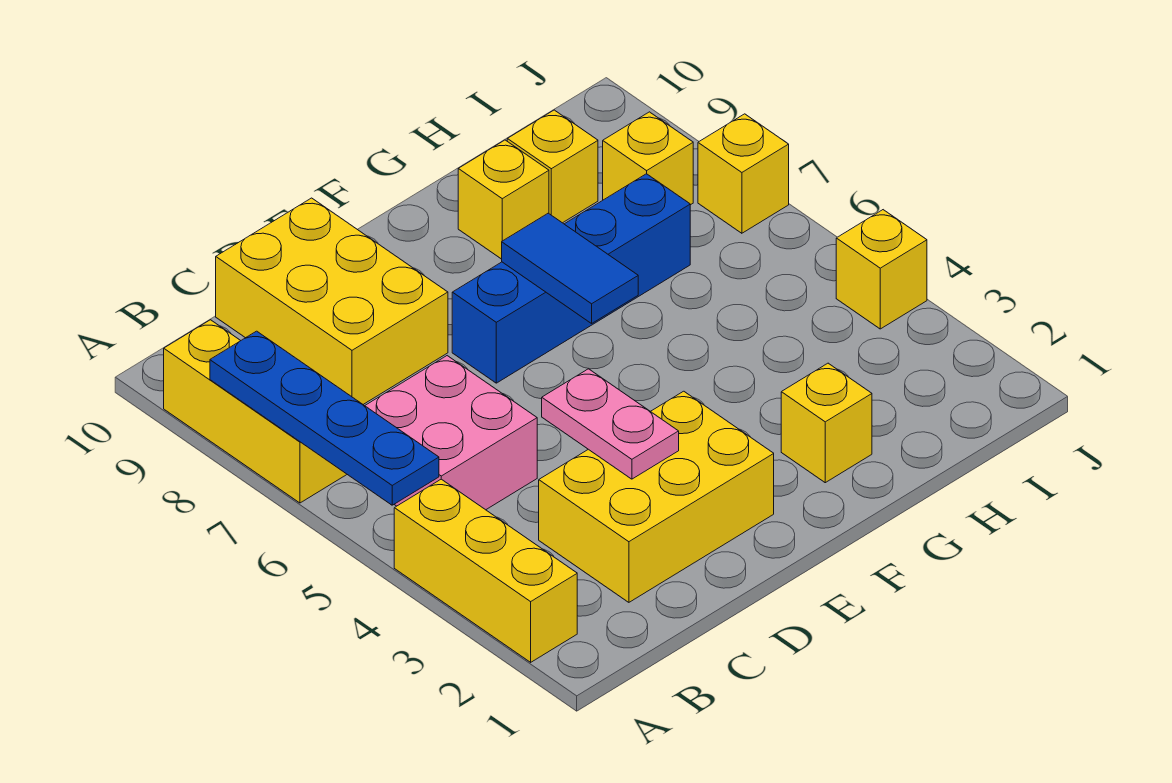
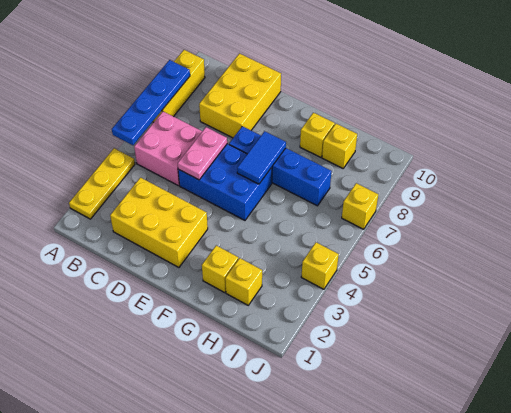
yellow brick A2:A4 level 1 -> yellow plate A2:A4 level 1
pink plate D3:D4 level 2 -> pink plate D5:D6 level 2
none -> blue brick D5:F6 level 1
yellow brick I8 level 1 -> yellow brick H2 level 1

